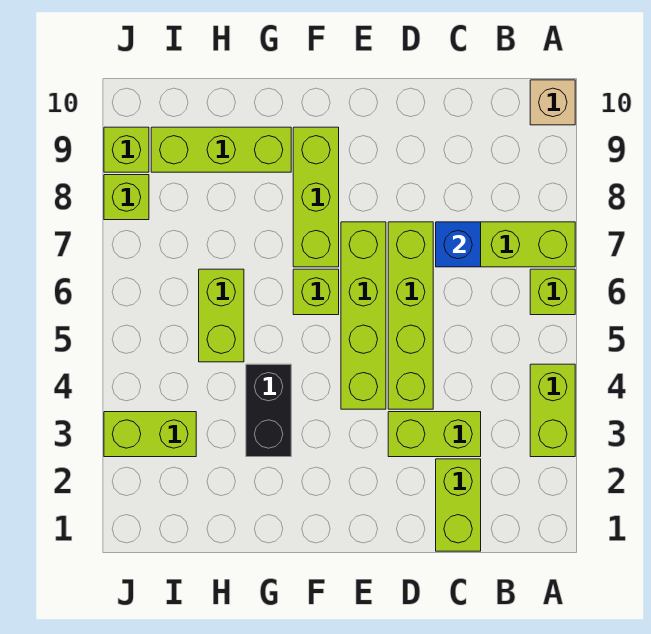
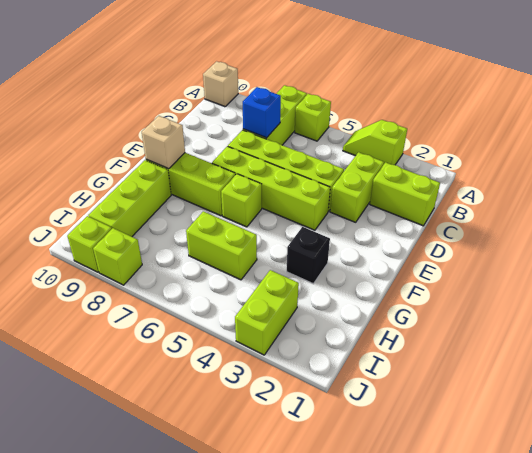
lime brick A3:A4 level 1 -> lime slope A3:A4 level 1 top 3
none -> tan brick F9 level 2
black brick G3:G4 level 1 -> black brick G3 level 1

